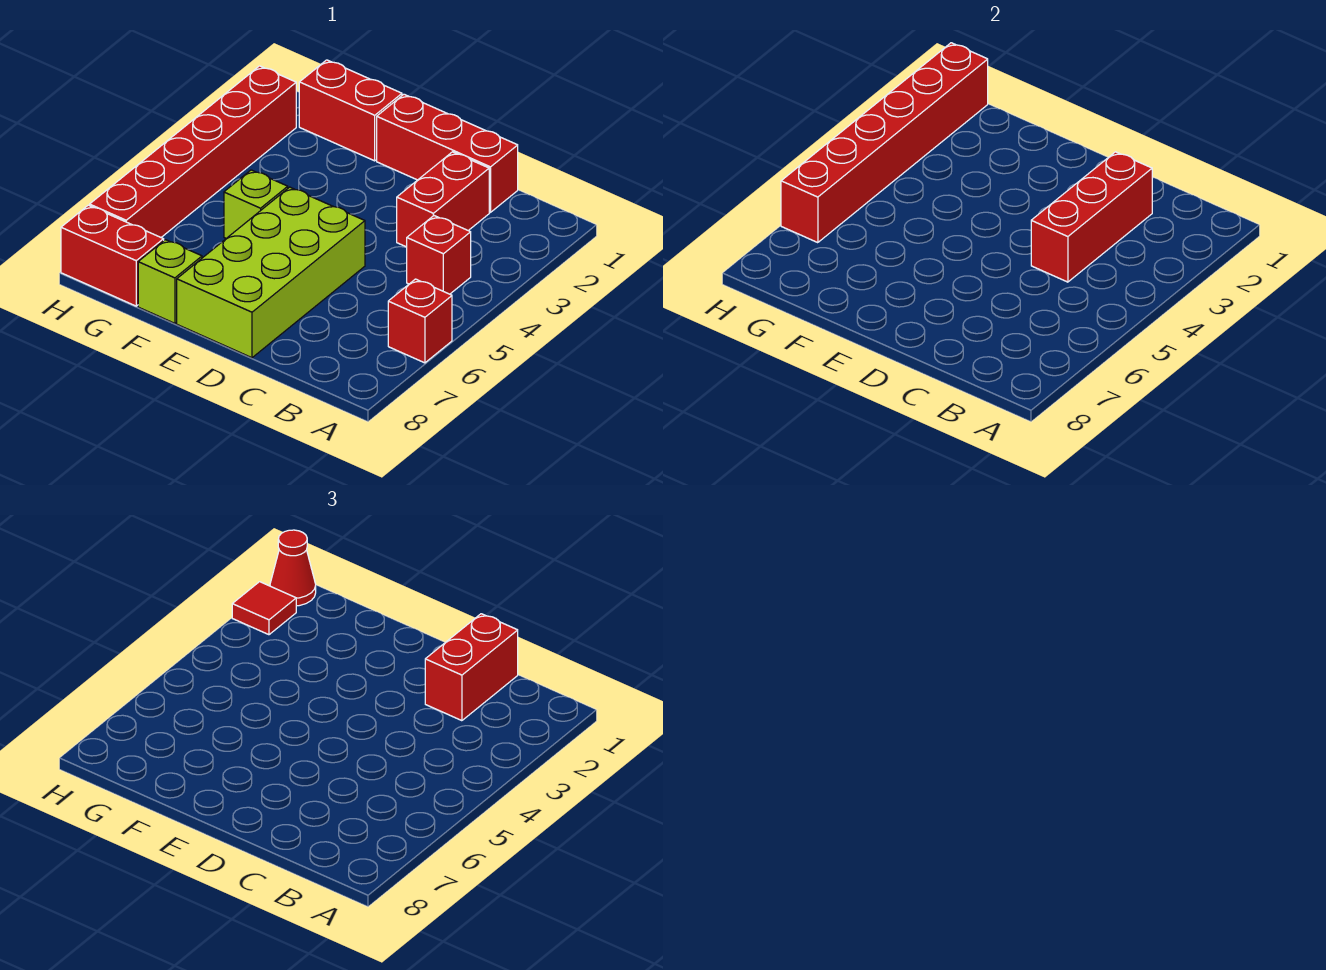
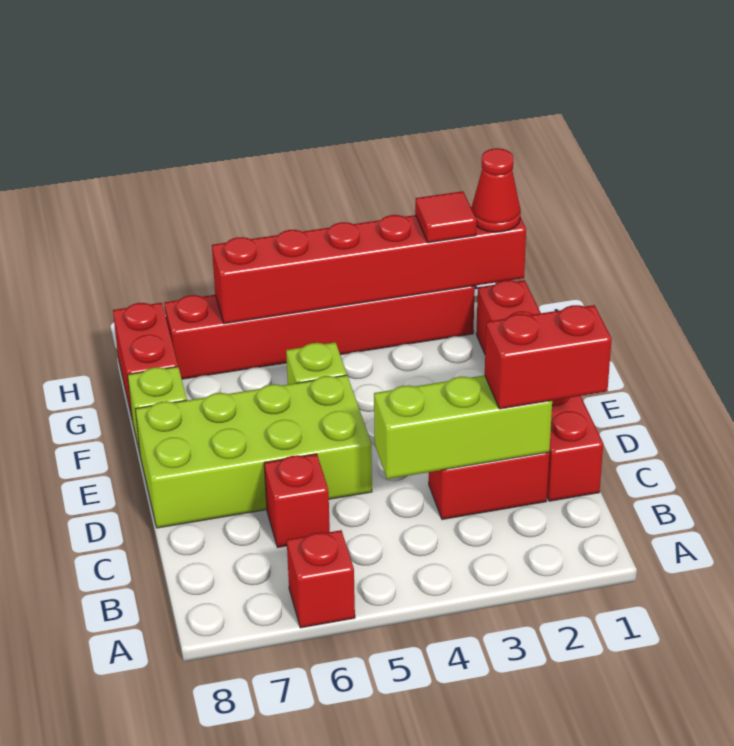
red brick B4 level 1 -> red brick C6 level 1
red brick C2:C4 level 2 -> lime brick C2:C4 level 2

